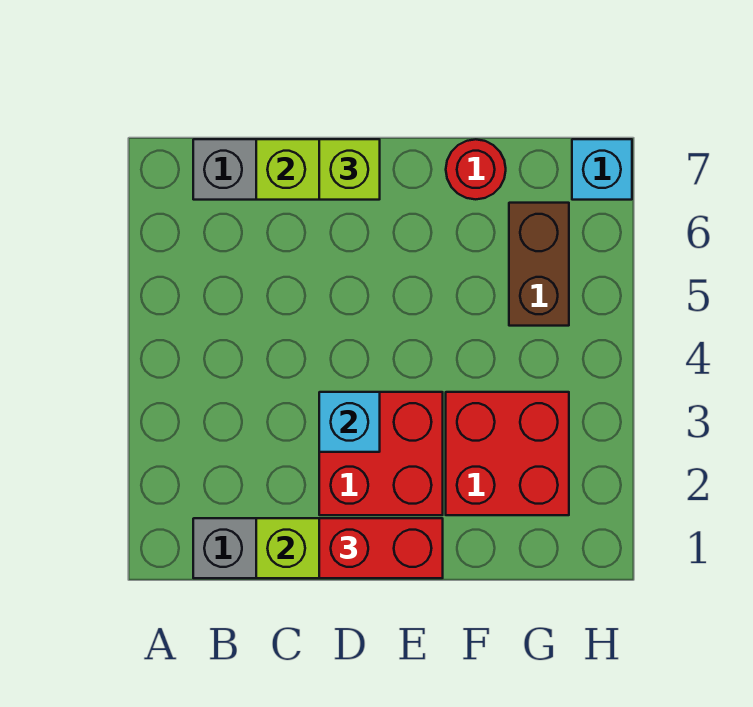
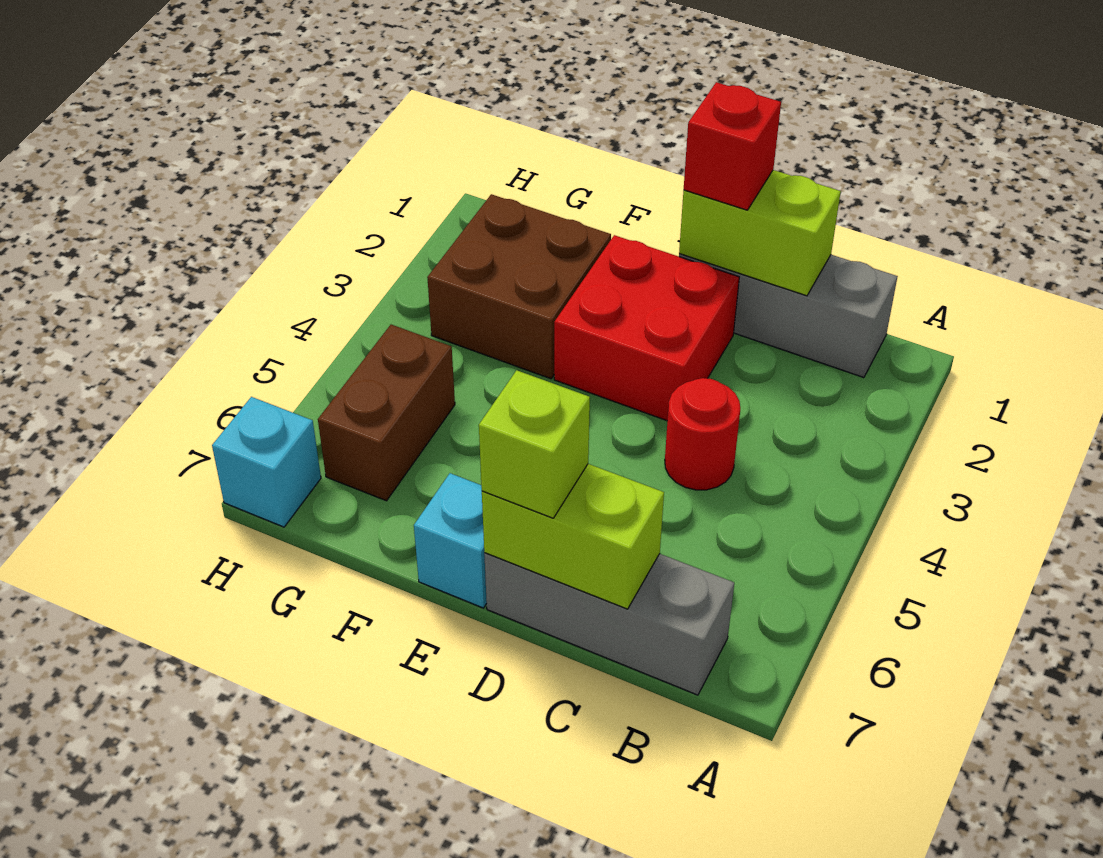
red brick D1:E1 level 3 -> red brick D1 level 3
cyan brick D3 level 2 -> cyan brick E7 level 1
red brick F2:G3 level 1 -> brown brick F2:G3 level 1
red round brick F7 level 1 -> red round brick C4 level 1

